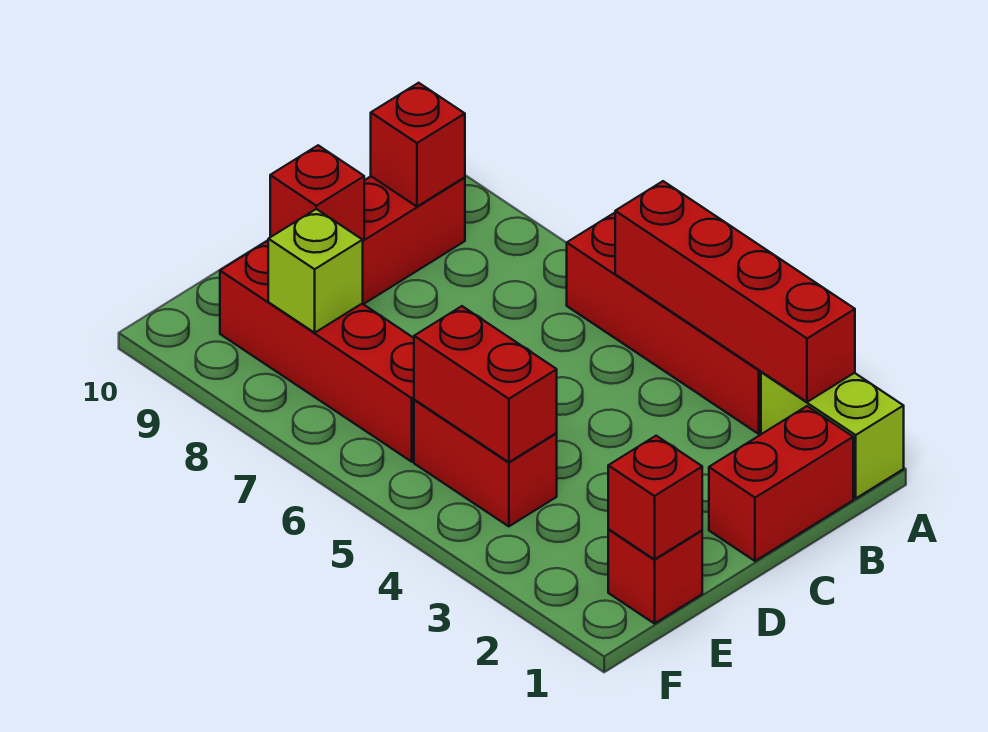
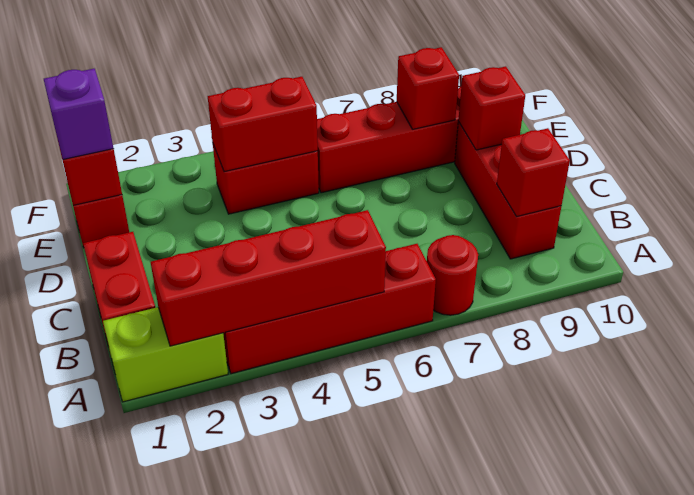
none -> red round brick A7 level 1
none -> purple brick E1 level 3
lime brick E8 level 2 -> red brick E8 level 2

